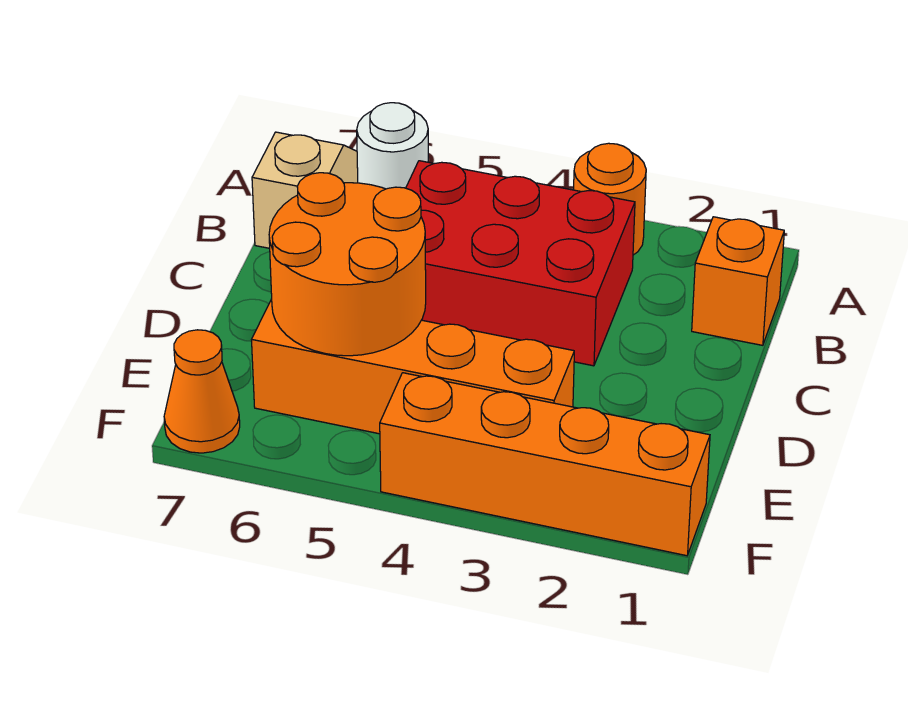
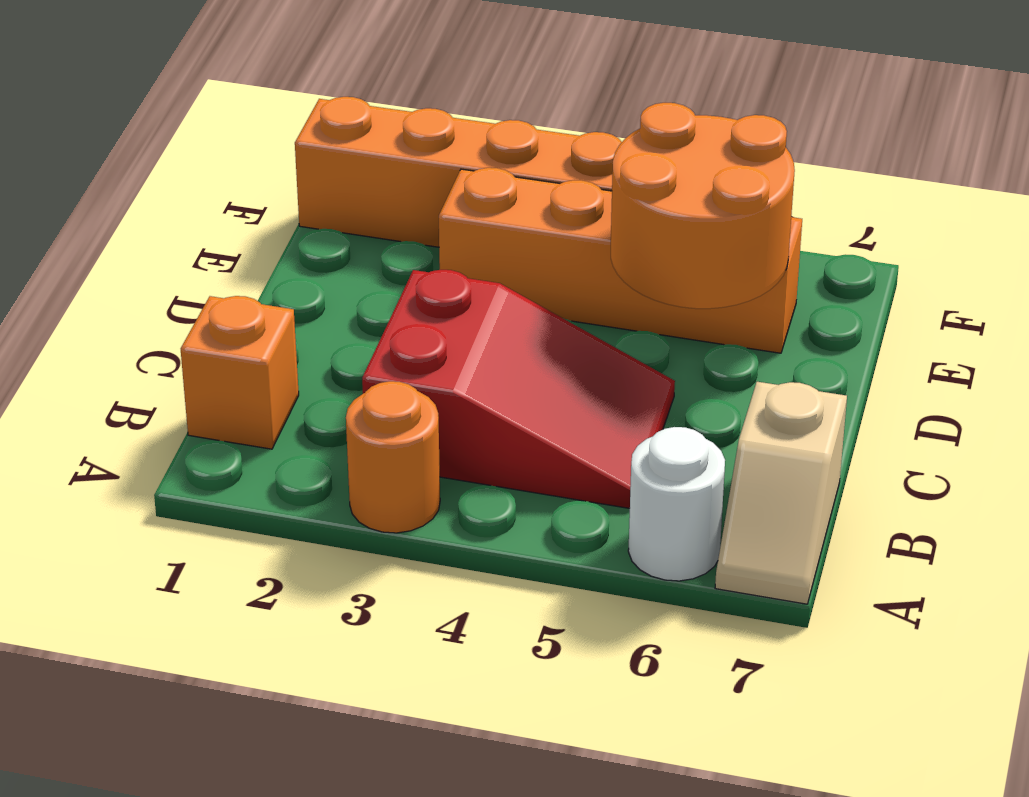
red brick B3:C5 level 1 -> red slope B3:C5 level 1 top 3
orange cone F7 level 1 -> none

